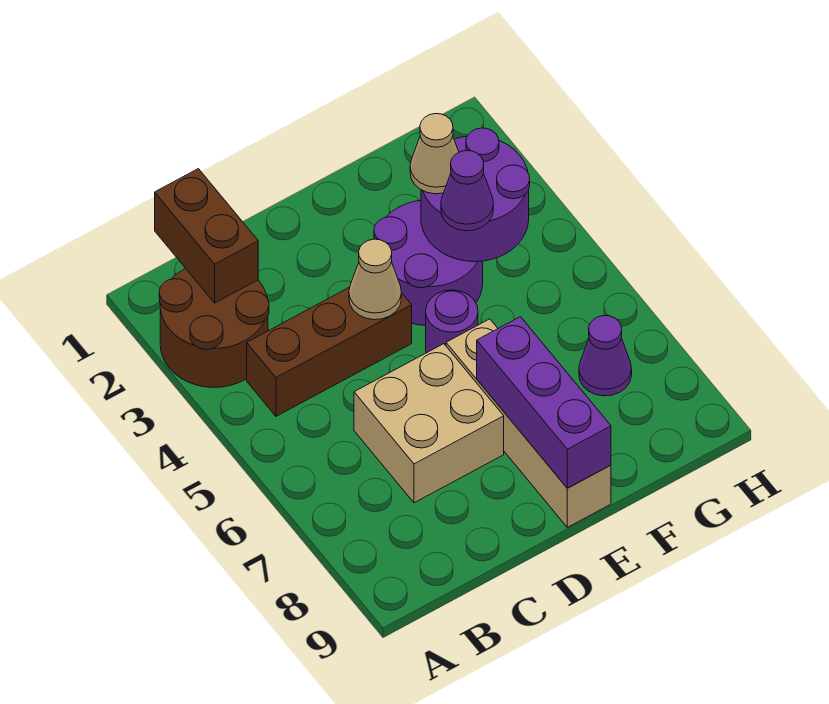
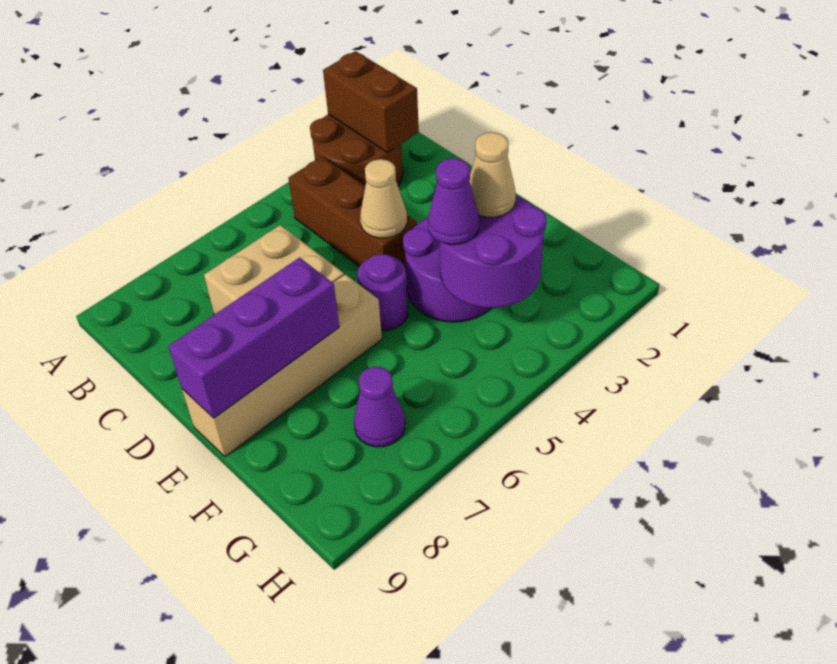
brown brick B1:B2 level 2 -> brown brick A2:B2 level 2

